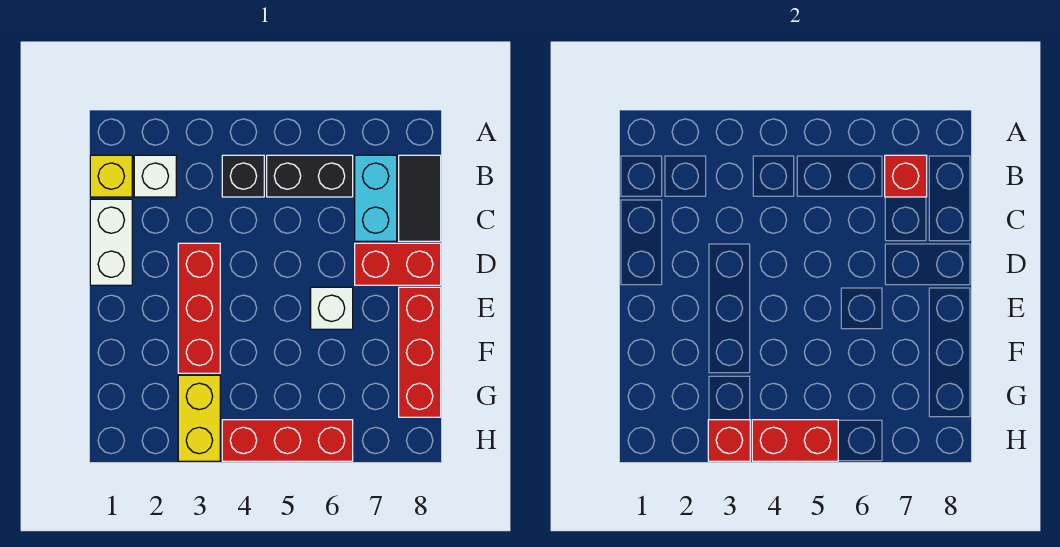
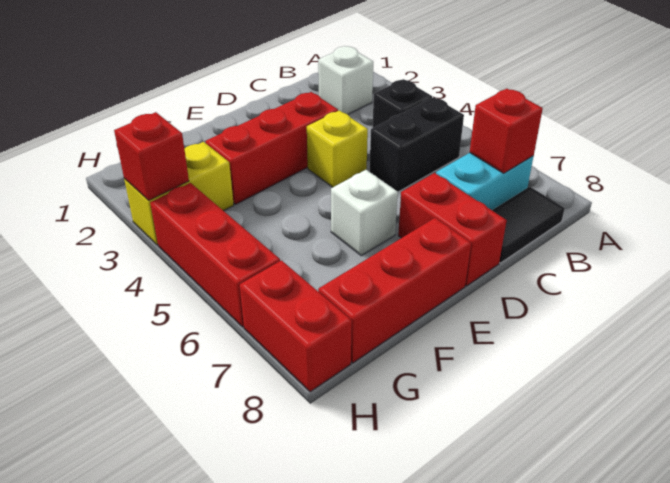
yellow brick B1 level 1 -> yellow brick D4 level 1
black brick B5:B6 level 1 -> black brick B5:C5 level 1
white brick C1:D1 level 1 -> none
red brick H4:H5 level 2 -> red brick H7:H8 level 1

